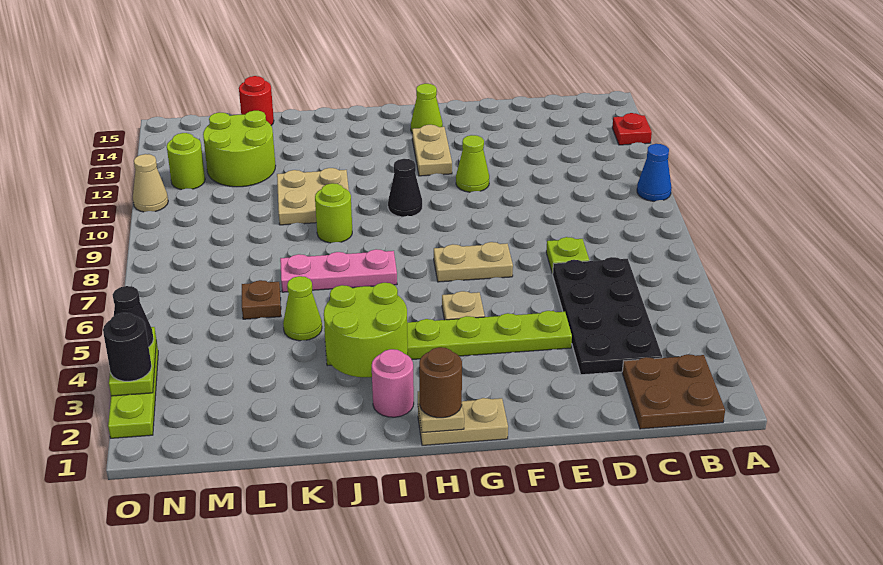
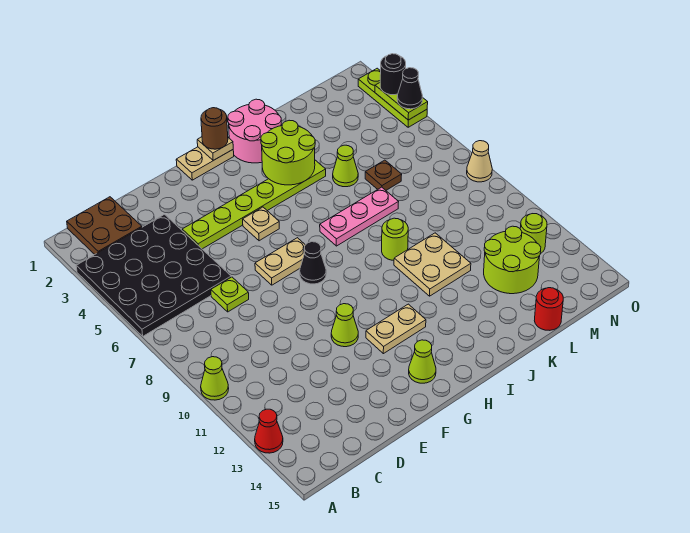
blue cone A10 level 1 -> lime cone A10 level 1
red plate A13 level 1 -> red cone A13 level 1
black plate C3:D6 level 1 -> black plate A3:D6 level 1
tan plate G12:G13 level 1 -> tan plate G12:H12 level 1
black cone H10 level 1 -> black cone G8 level 1
pink round brick I2 level 1 -> pink round brick I1:J2 level 1
tan cone O11 level 1 -> tan cone O8 level 1

